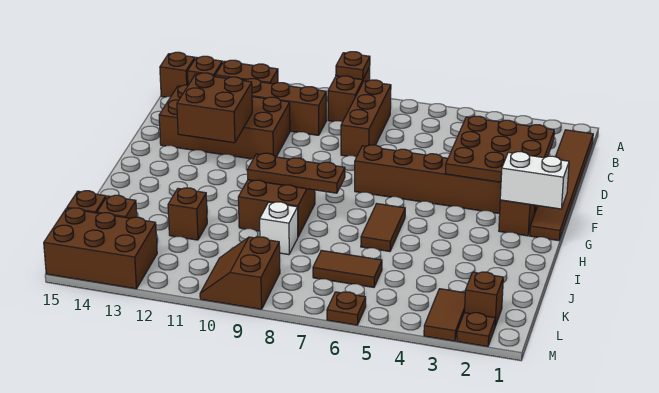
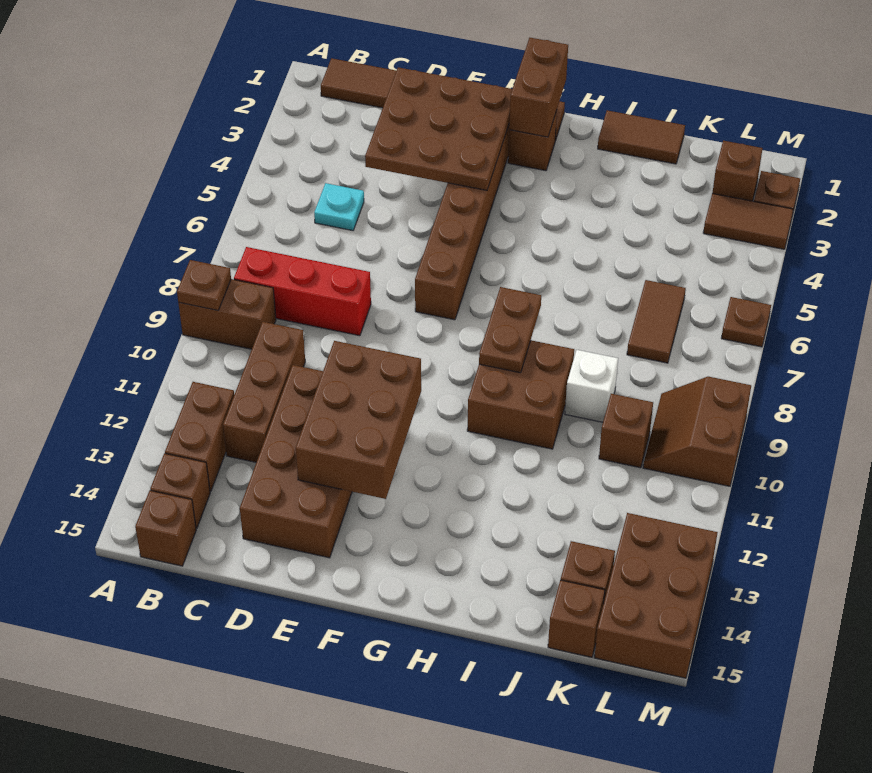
brown brick B8:D8 level 1 -> red brick B8:D8 level 1
none -> cyan plate C5 level 1
brown brick E12:F13 level 2 -> brown brick E11:F13 level 2
white brick G1:G2 level 2 -> brown brick G1:G2 level 2
brown tile H6:I6 level 1 -> brown tile I1:J1 level 1
brown plate H8:H10 level 2 -> brown plate H8:H9 level 2
brown brick J12 level 1 -> brown brick K10 level 1
brown slope L9:M10 level 1 top 9 -> brown slope L9:M10 level 1 top M

